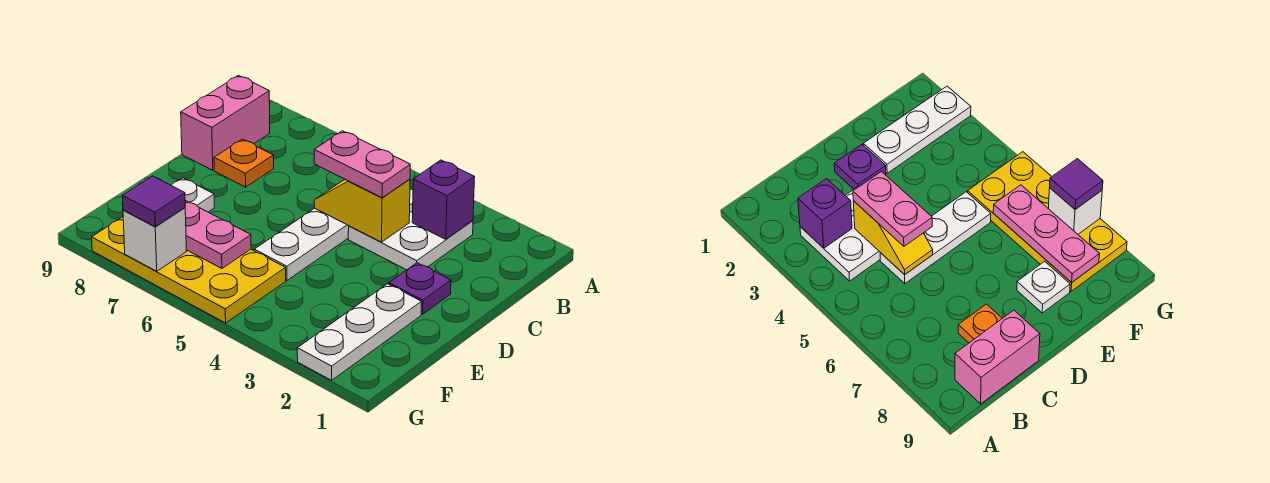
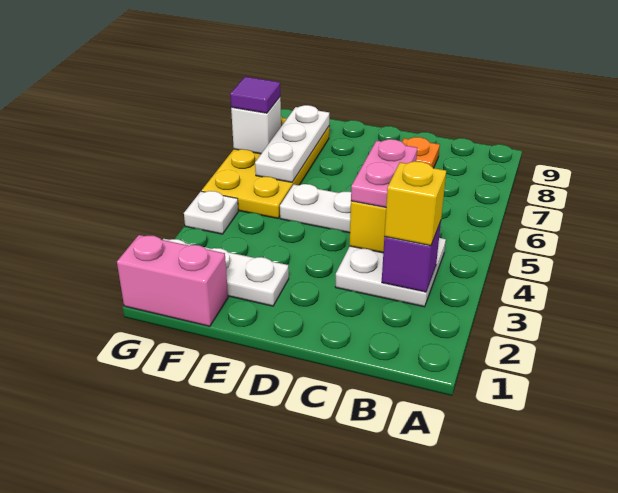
none -> yellow brick B3 level 3
pink brick B9:C9 level 1 -> pink brick F1:G1 level 1
purple plate D2 level 1 -> none
white plate E8 level 1 -> white plate G4 level 1
pink plate F6:F8 level 2 -> white plate F6:F8 level 2

